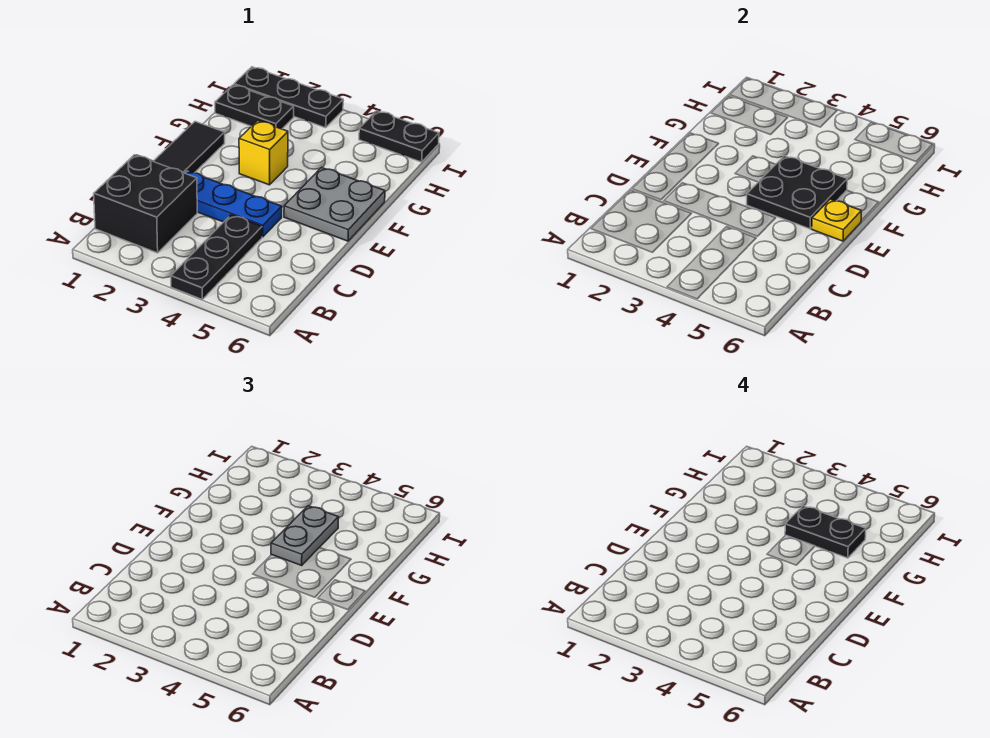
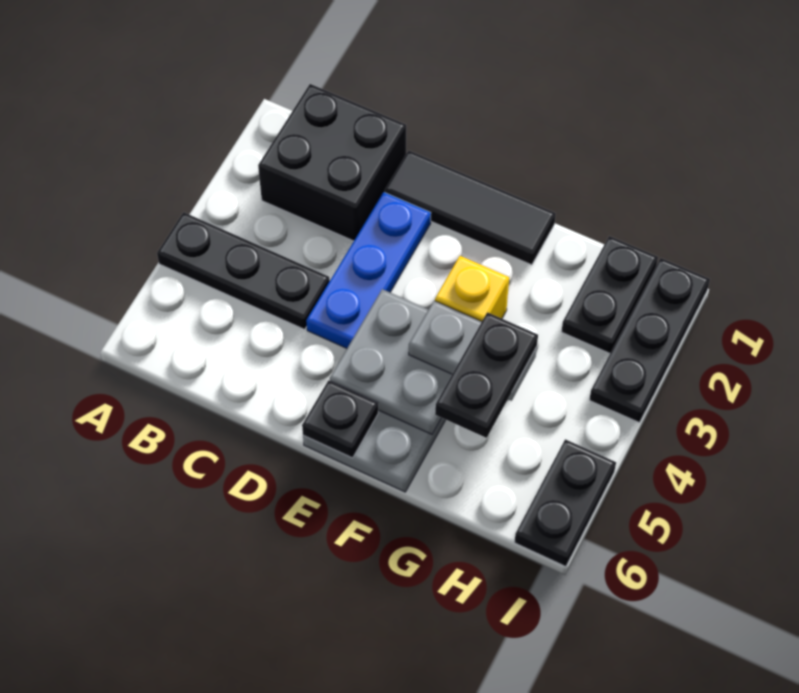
black plate E4:F5 level 2 -> grey plate E4:F5 level 2
yellow plate E6 level 2 -> black plate E6 level 2

